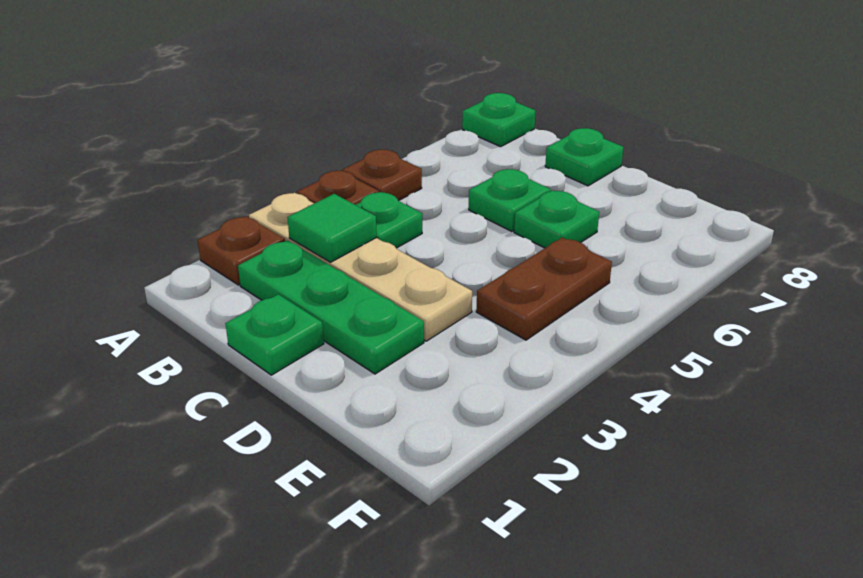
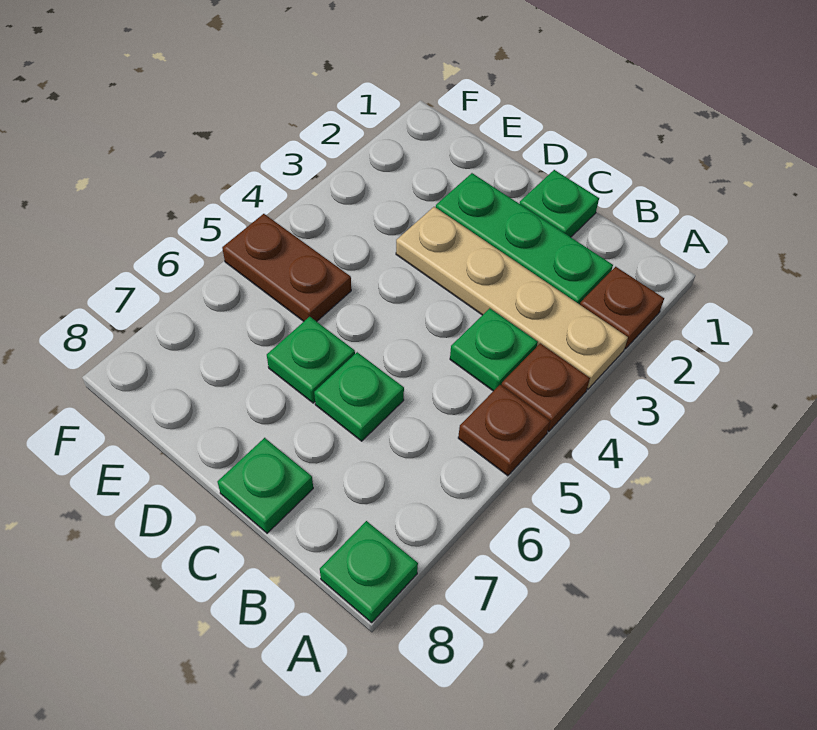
green tile B3 level 2 -> none
brown plate E4:E5 level 1 -> brown plate E5:F5 level 1

